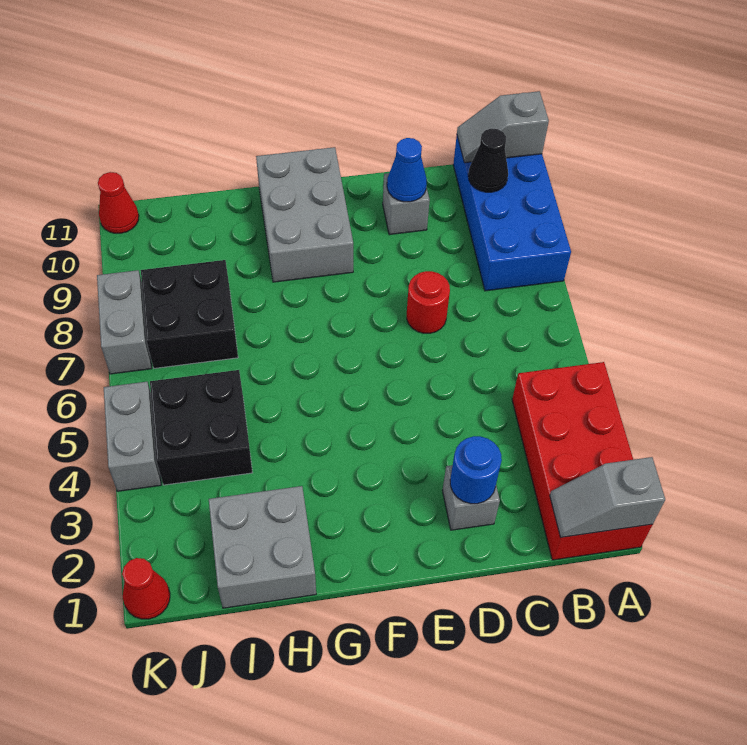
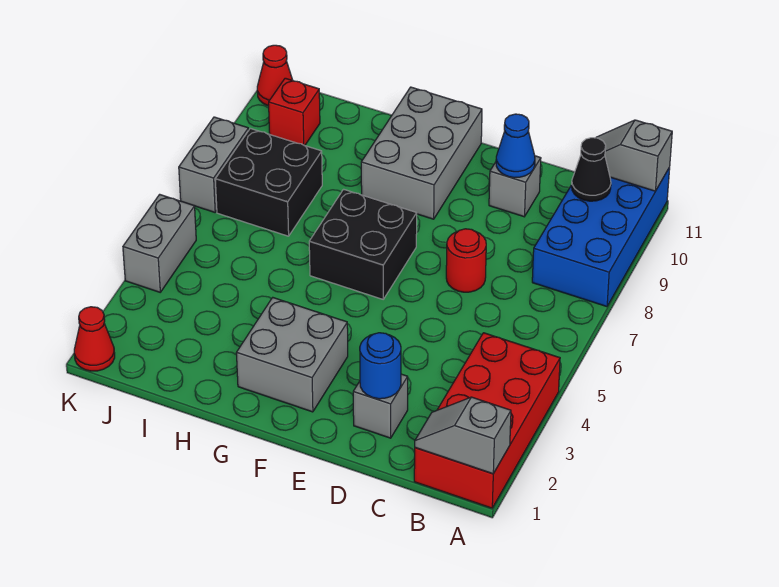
grey brick H1:I2 level 1 -> grey brick F2:G3 level 1
black brick I4:J5 level 1 -> black brick F6:G7 level 1
none -> red brick J10 level 1

